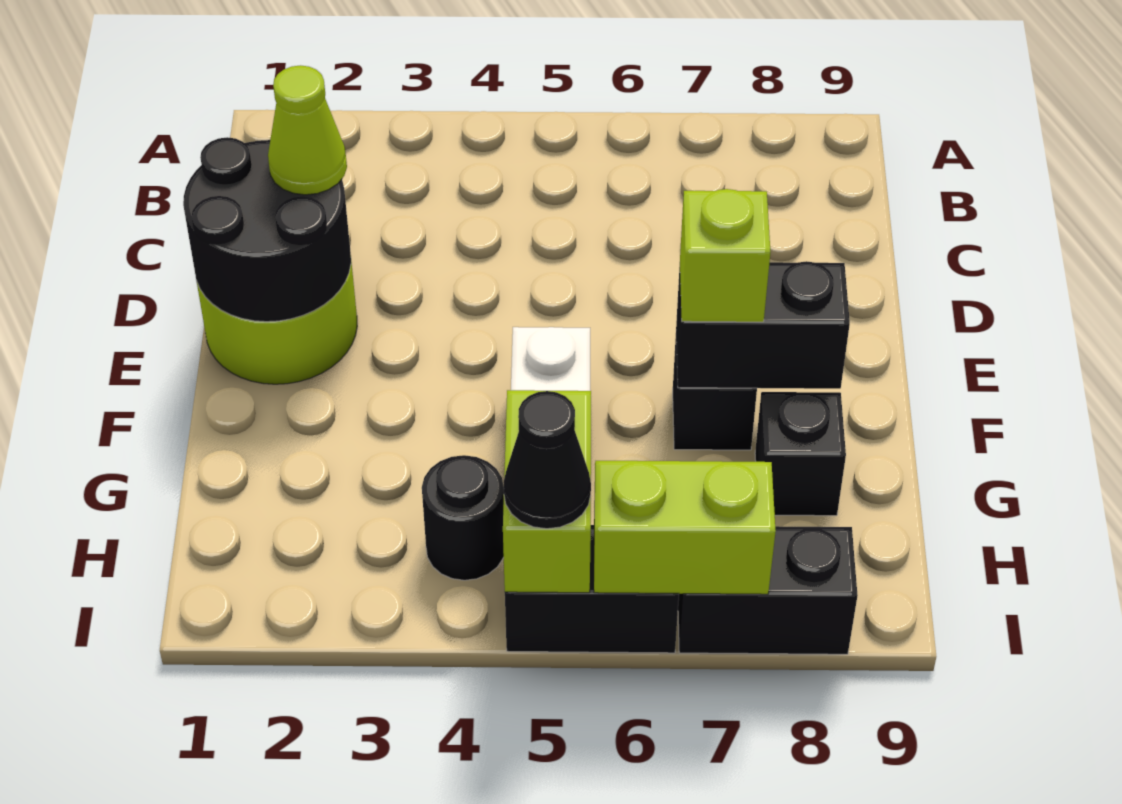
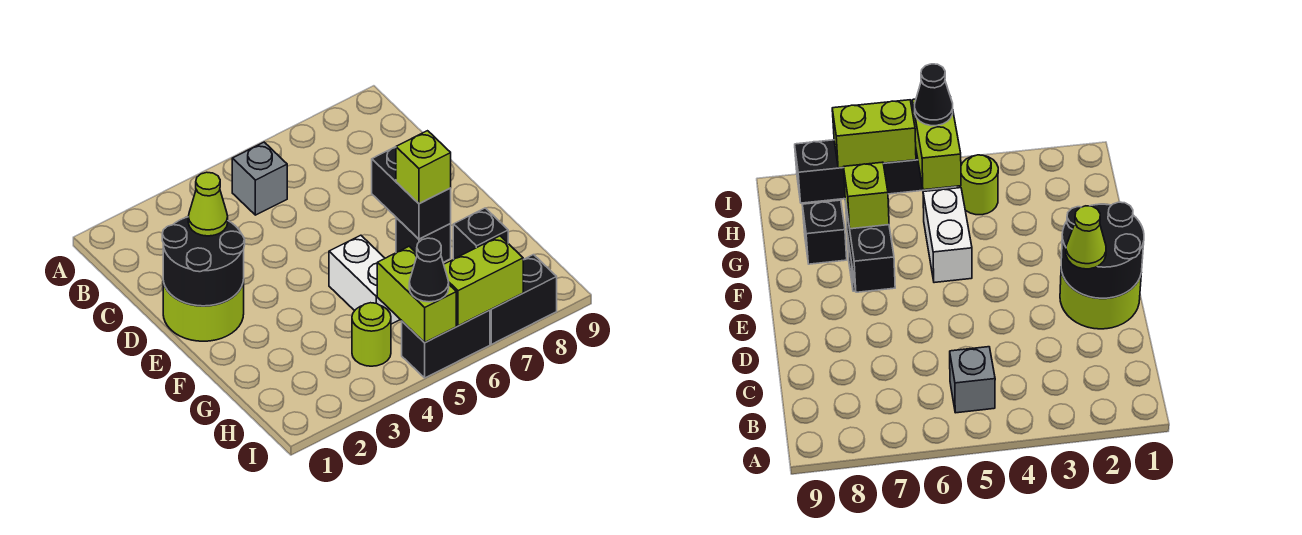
none -> grey brick B5 level 1
black brick F7:F8 level 2 -> black brick E7:F7 level 2
black round brick H4 level 1 -> lime round brick H4 level 1

